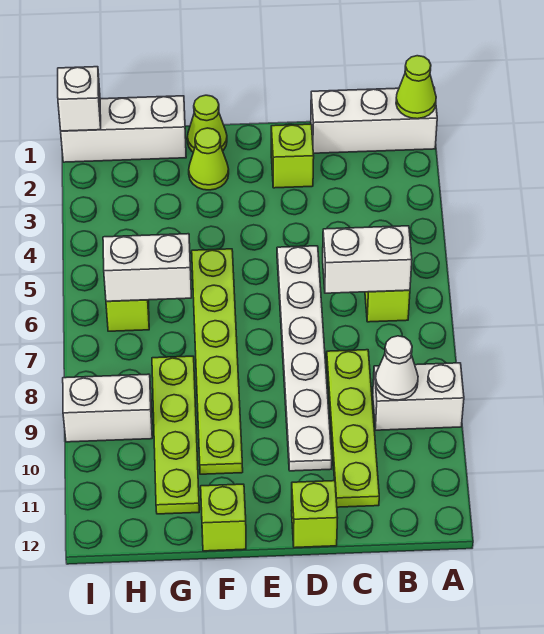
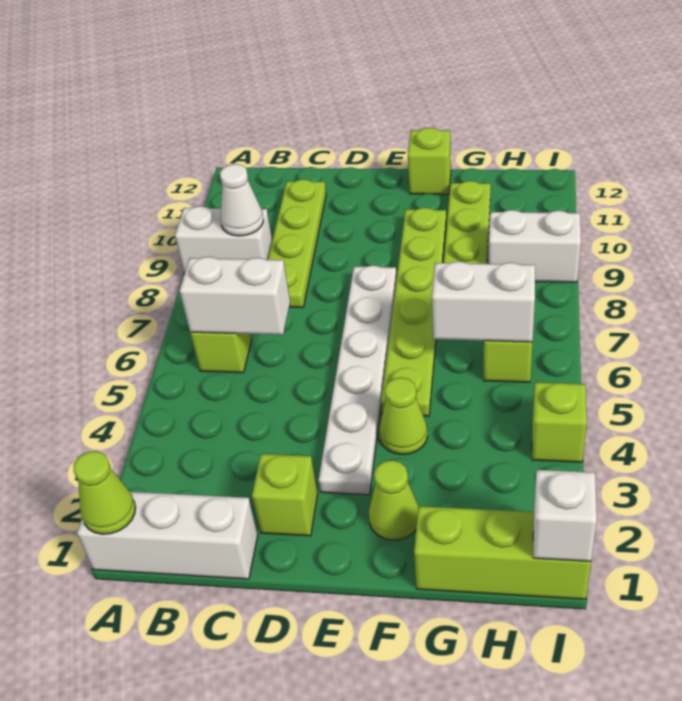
white plate D5:D10 level 1 -> white plate E3:E8 level 1
lime brick D12 level 1 -> lime brick I4 level 1
lime cone F1 level 1 -> lime cone F4 level 1
white brick G1:I1 level 1 -> lime brick G1:I1 level 1

